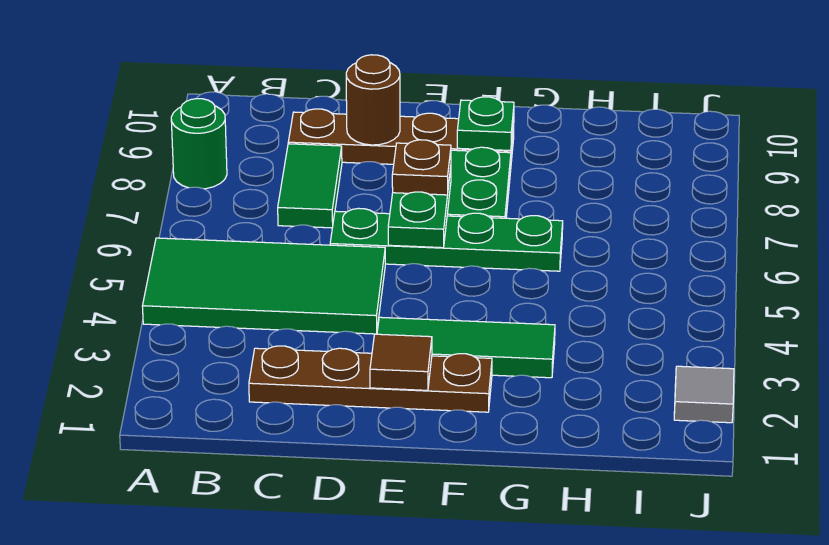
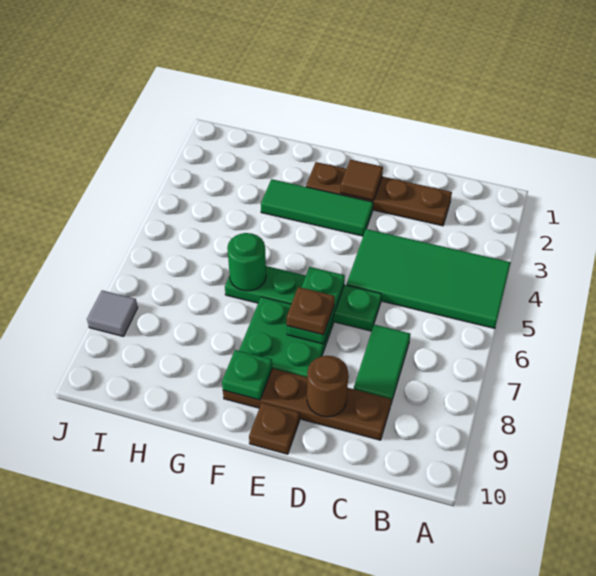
green round brick A8 level 1 -> green round brick G6 level 2
none -> brown plate E10 level 1
grey tile J2 level 1 -> grey tile J8 level 1

